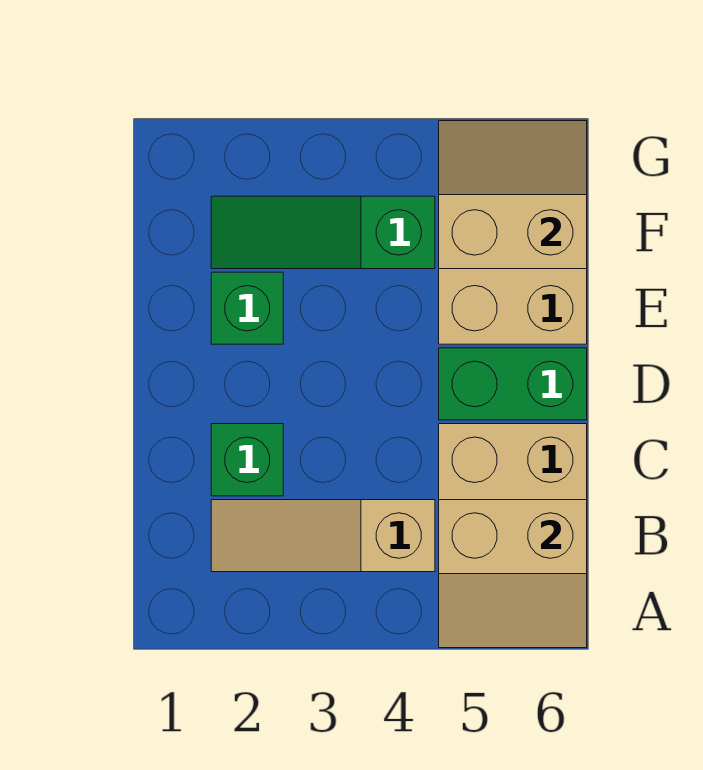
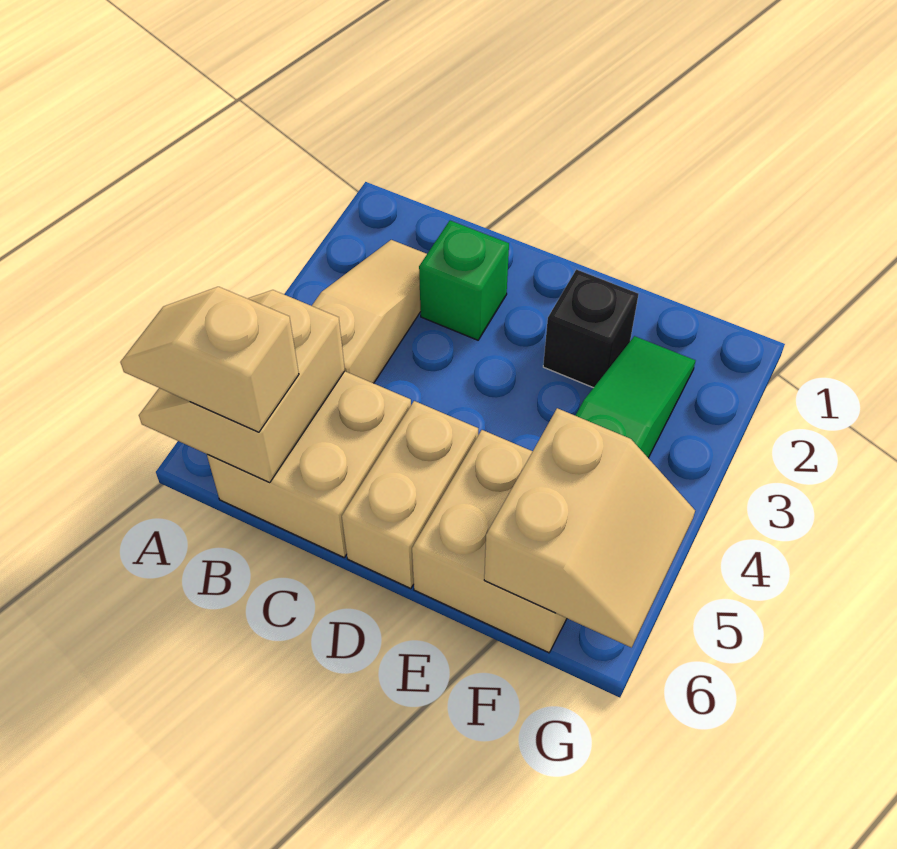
none -> tan slope A6:B6 level 3 top B
green brick D5:D6 level 1 -> tan brick D5:D6 level 1
green brick E2 level 1 -> black brick E2 level 1

